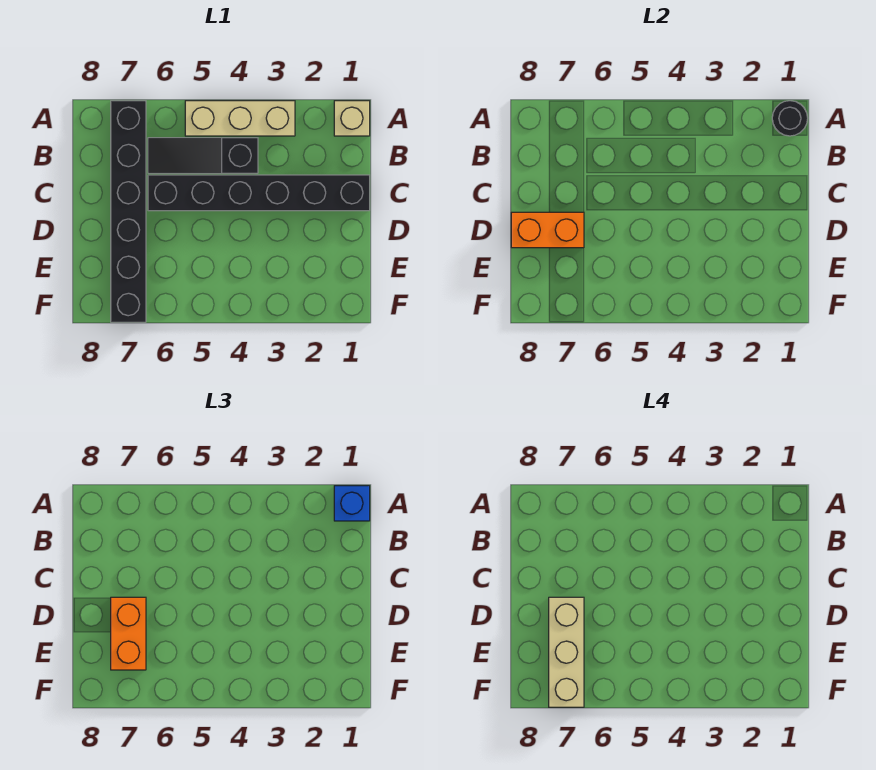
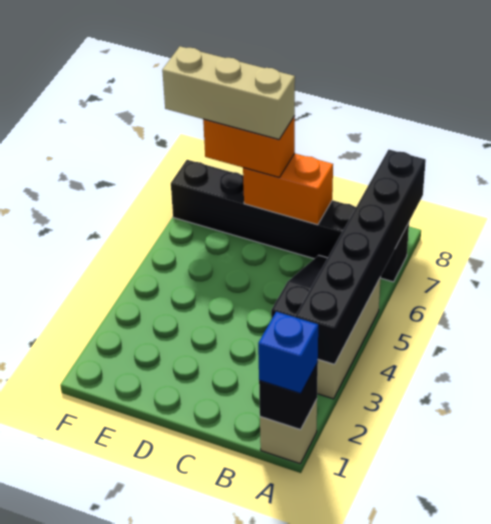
black round brick A1 level 2 -> black brick A1 level 2
black brick C1:C6 level 1 -> black brick A3:A8 level 2
orange brick D7:D8 level 2 -> orange brick C7:D7 level 2

